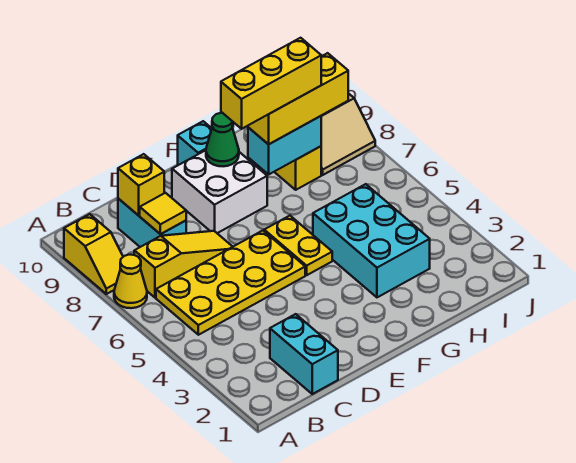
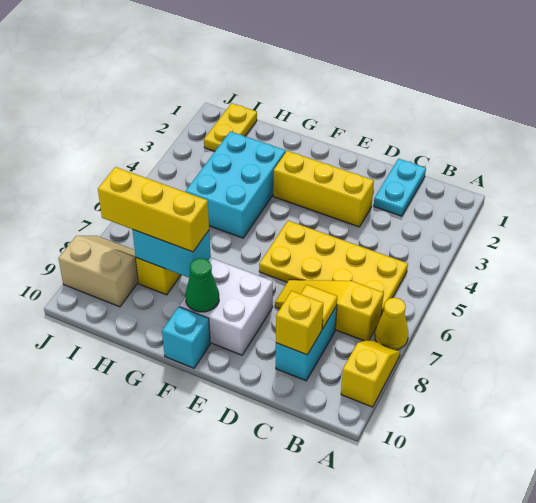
cyan brick C1:C2 level 1 -> cyan plate C1:C2 level 1
yellow plate F5:F6 level 1 -> yellow plate I1:I2 level 1
yellow brick F8:H8 level 4 -> yellow brick D3:F3 level 1

